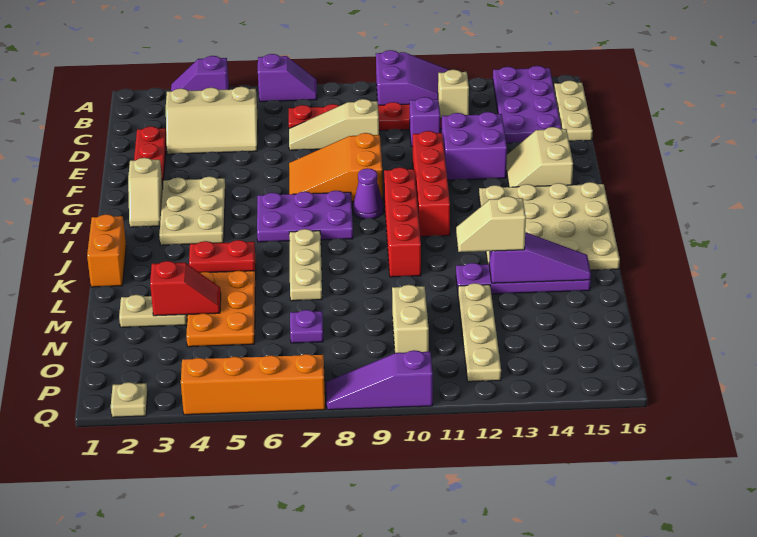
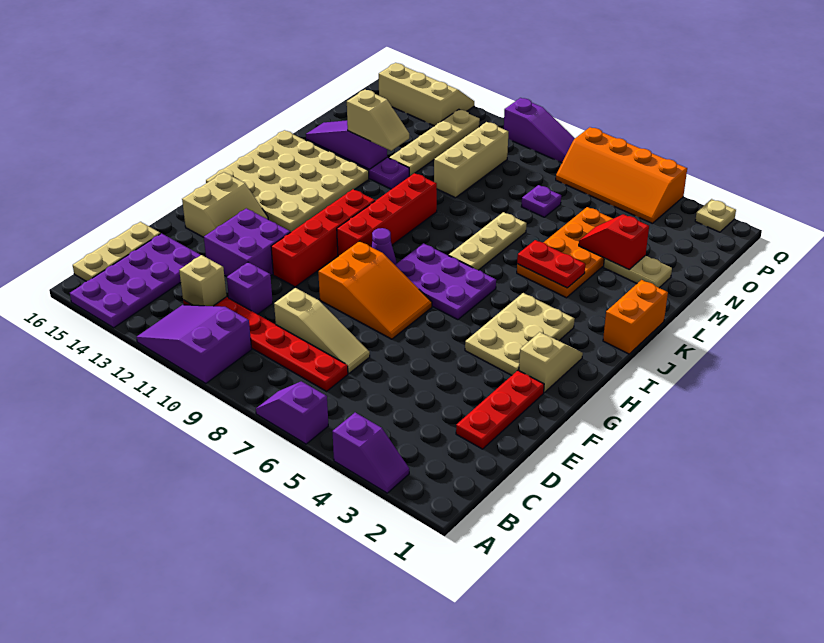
tan slope C3:D5 level 1 top C -> tan slope P13:Q15 level 1 top P
tan brick N10:O10 level 1 -> tan brick M10:O10 level 1

